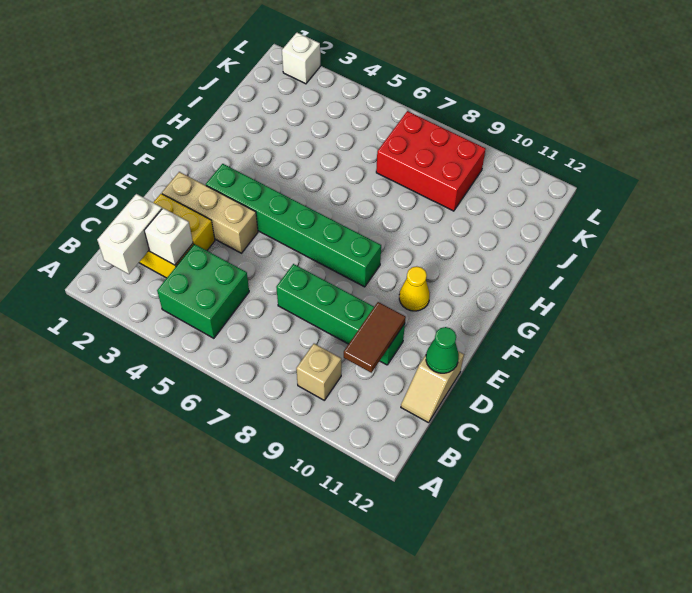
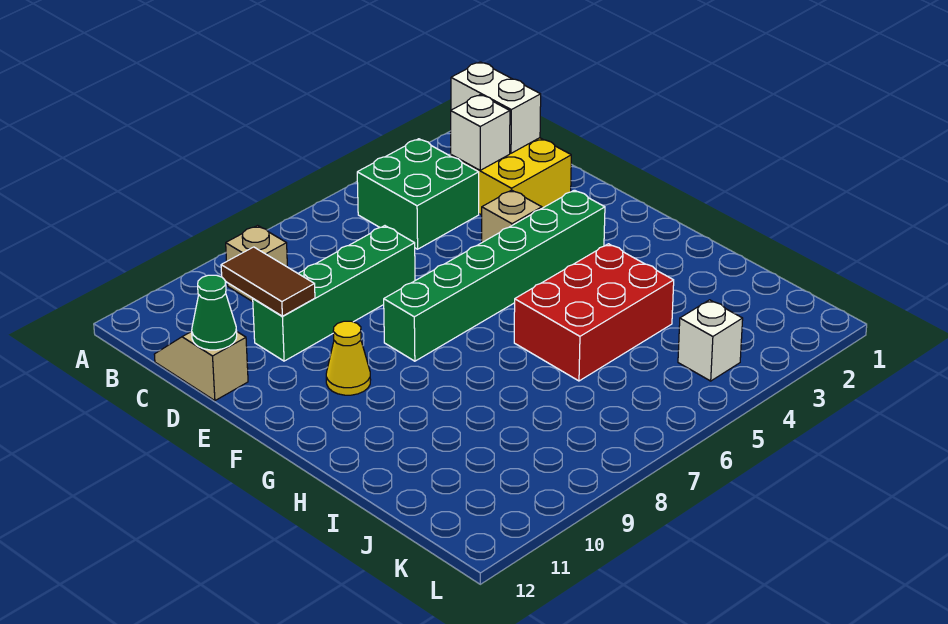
tan brick E2:E4 level 1 -> tan brick E4 level 1
red brick J7:K9 level 1 -> red brick H4:I6 level 1
white brick L2 level 1 -> white brick K4 level 1

